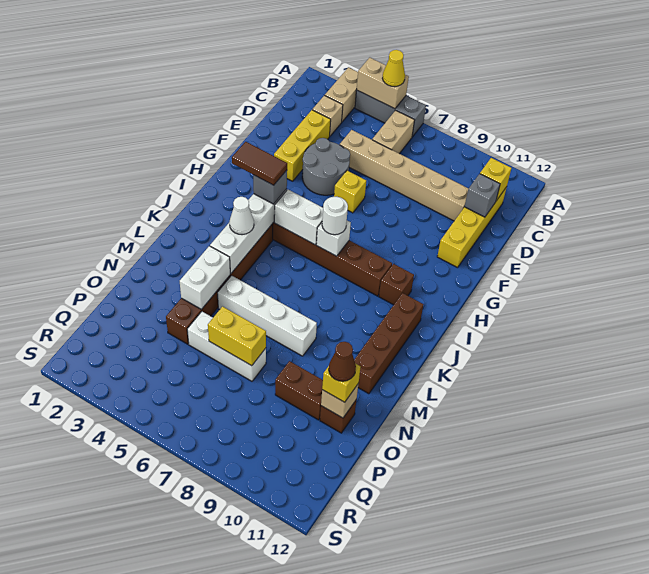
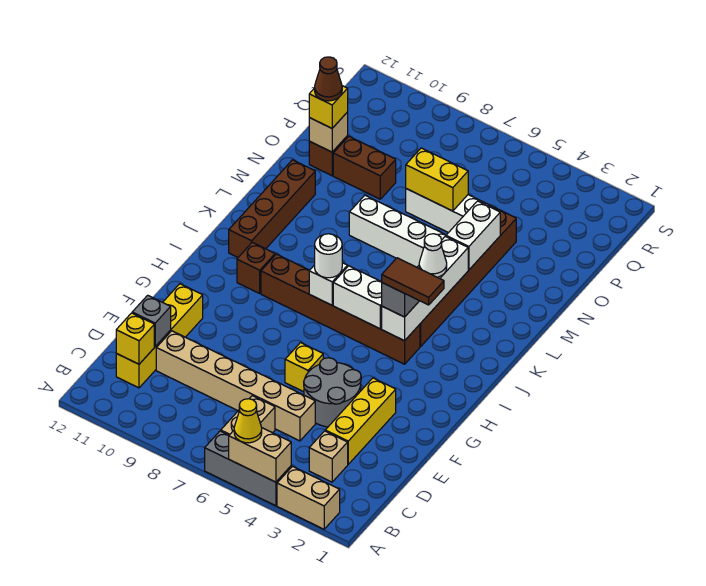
tan brick A3:B3 level 1 -> tan brick A2:A3 level 1

